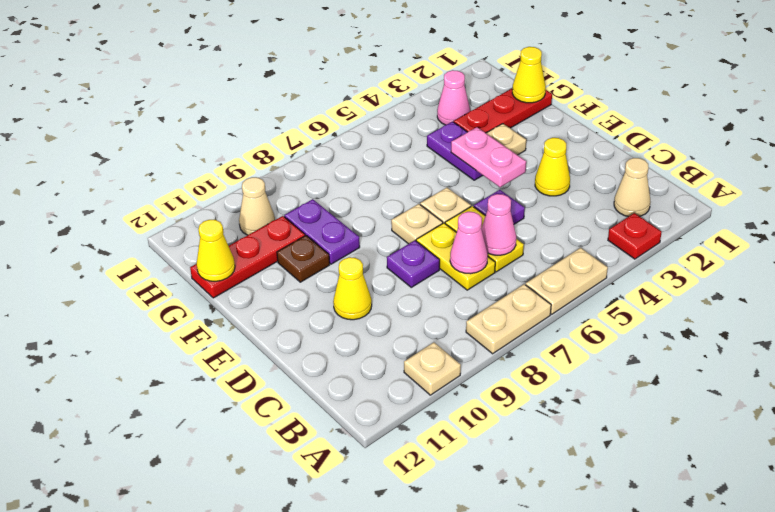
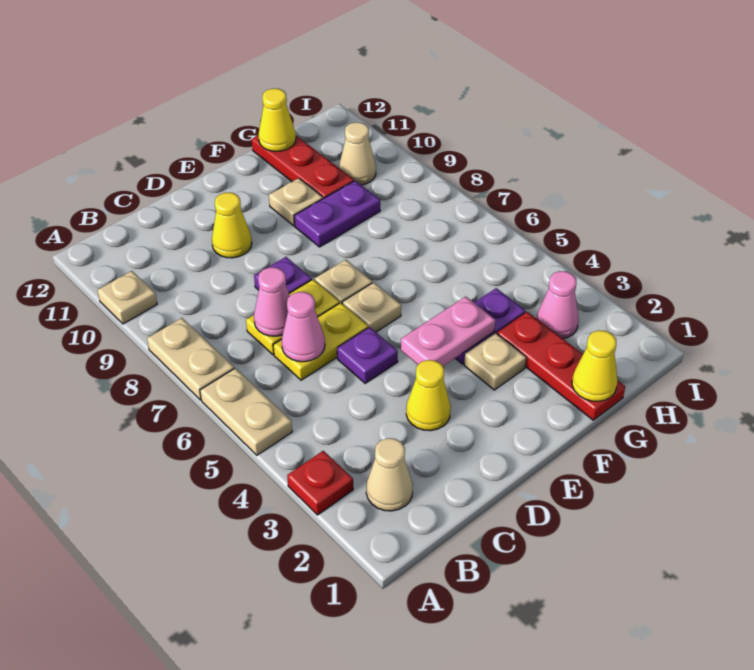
brown plate F10 level 1 -> tan plate F10 level 1

